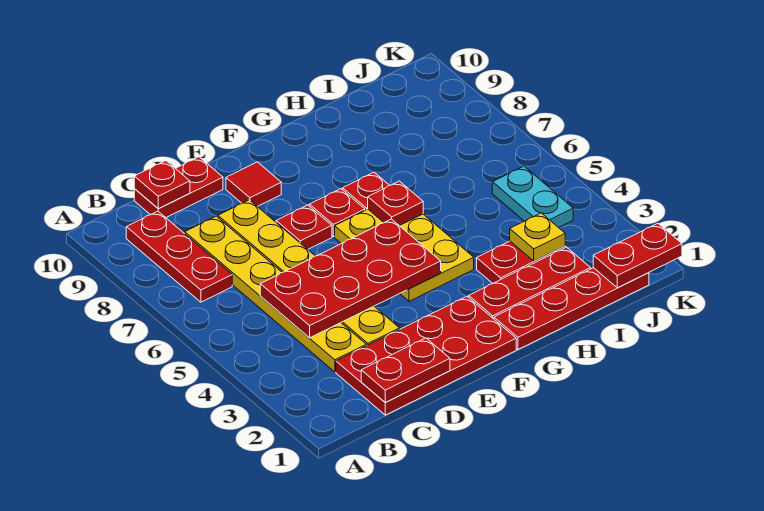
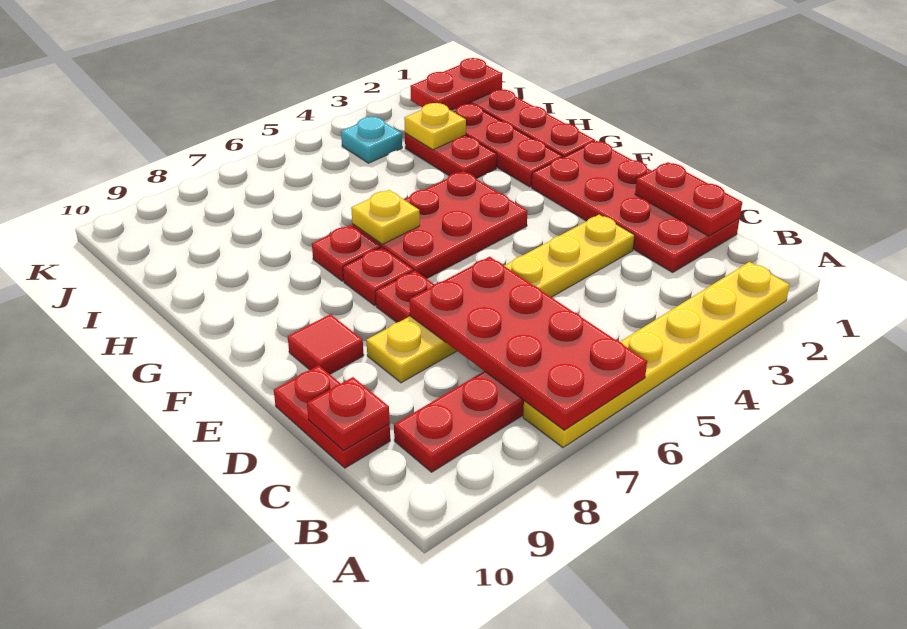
yellow plate C3:C8 level 1 -> yellow plate A2:A7 level 1
red plate C4:F5 level 2 -> red plate A6:D7 level 2
yellow plate F4:G6 level 1 -> red plate F4:G6 level 1
red plate G6 level 2 -> yellow plate G6 level 2
red plate J1:K1 level 2 -> red plate J1:J2 level 2
cyan plate J4:J5 level 1 -> cyan plate J4 level 1

